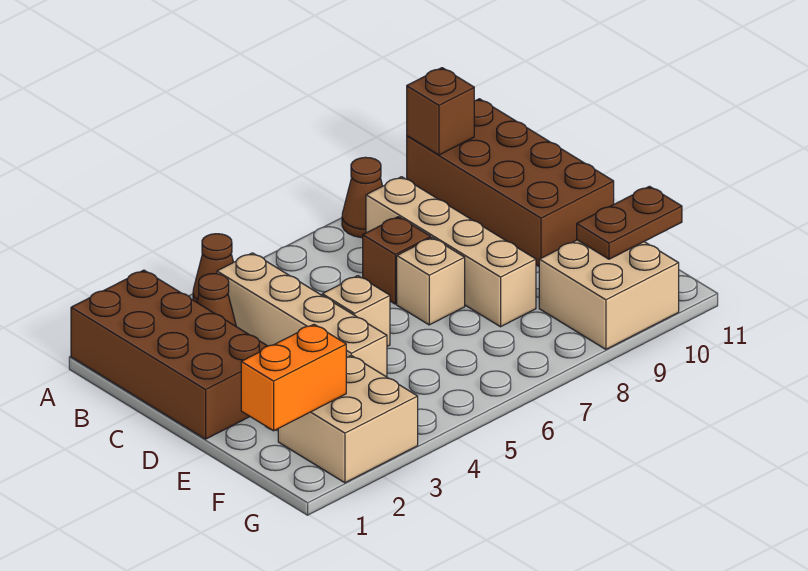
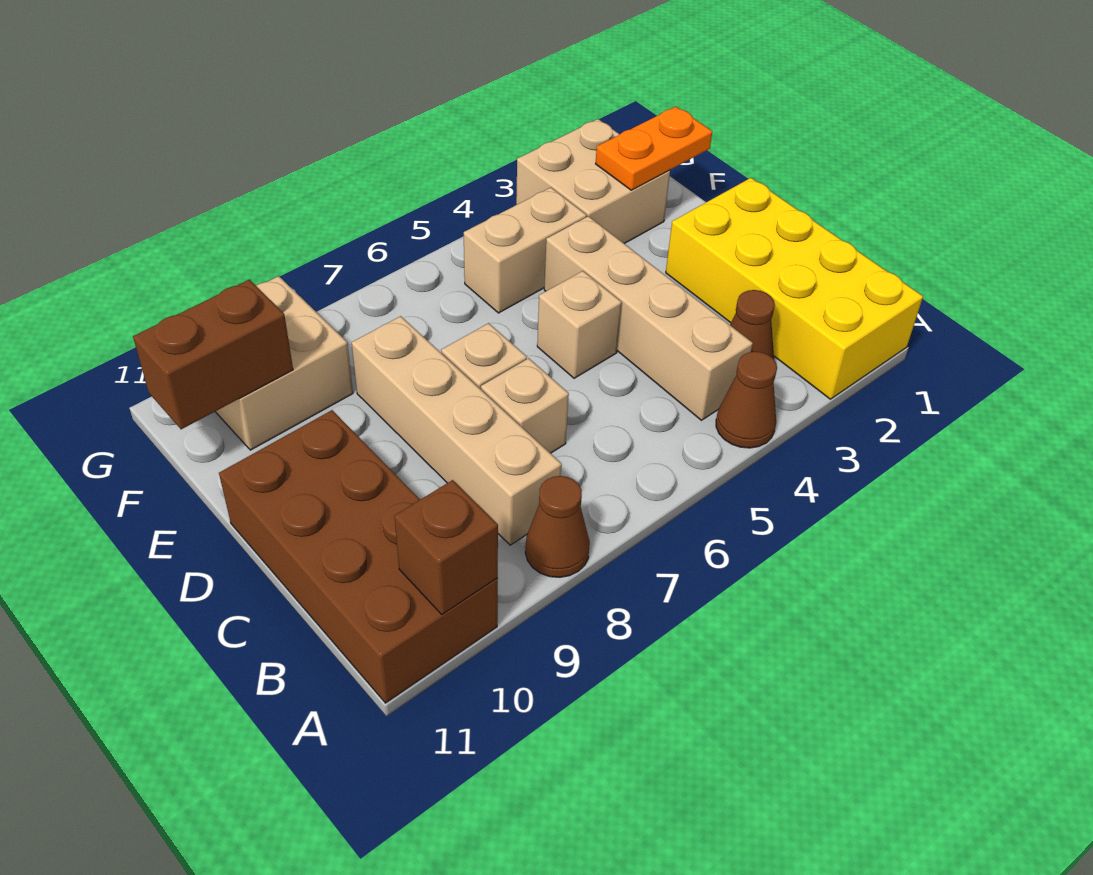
brown brick A1:D2 level 1 -> yellow brick A1:D2 level 1
brown brick C7 level 1 -> tan brick C7 level 1
orange brick F1:F2 level 2 -> orange plate F1:F2 level 2
none -> tan brick F4:F5 level 1
brown plate F10:F11 level 2 -> brown brick F10:F11 level 2

